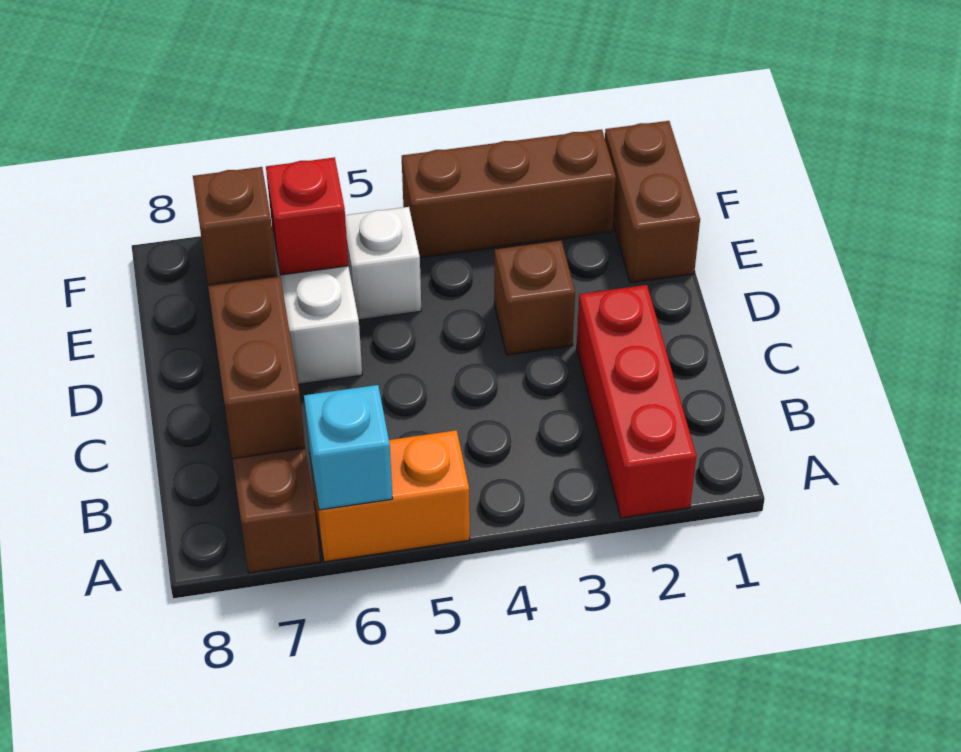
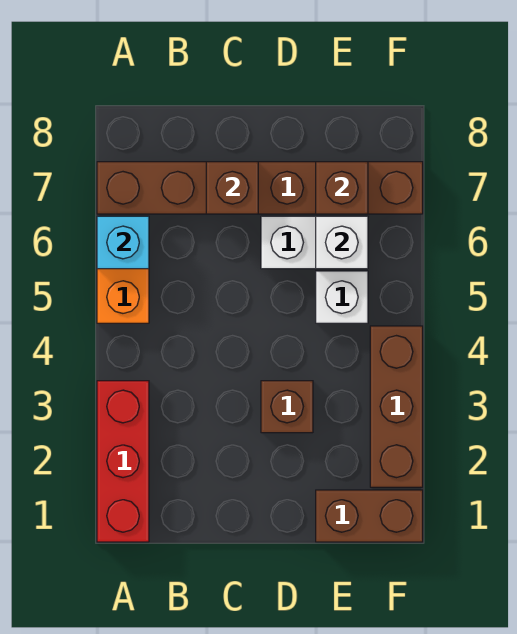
red brick A2:C2 level 1 -> red brick A1:A3 level 1
brown brick B7:C7 level 2 -> brown brick C7 level 2
red brick E6 level 2 -> white brick E6 level 2

